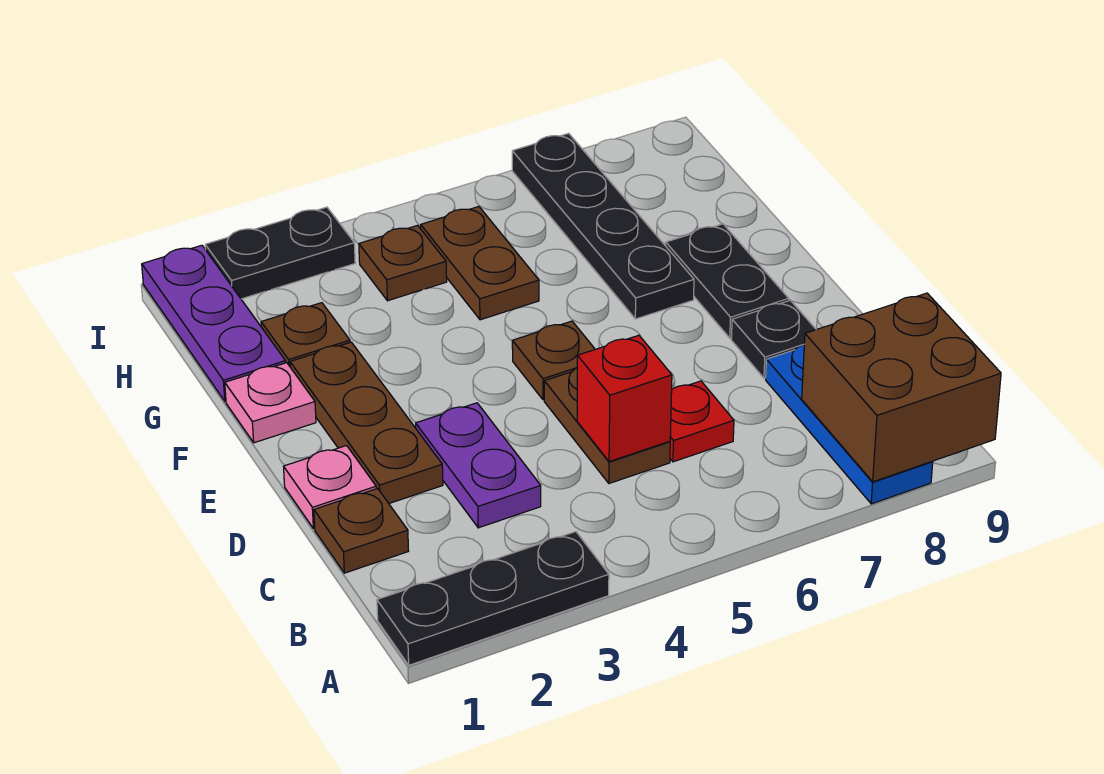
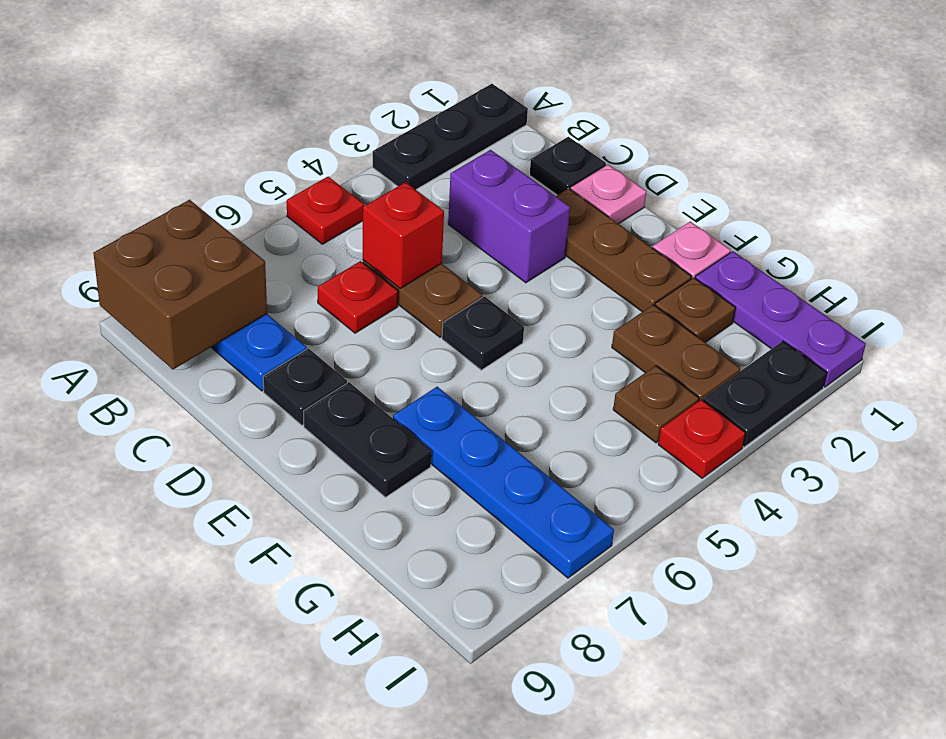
none -> red plate A5 level 1
brown plate C1 level 1 -> black plate C1 level 1
purple plate C3:D3 level 1 -> purple brick C3:D3 level 1
brown plate E5 level 1 -> black plate E5 level 1
black plate F7:I7 level 1 -> blue plate F7:I7 level 1
brown plate G5:H5 level 1 -> brown plate G3:H3 level 1
none -> red plate I4 level 1

